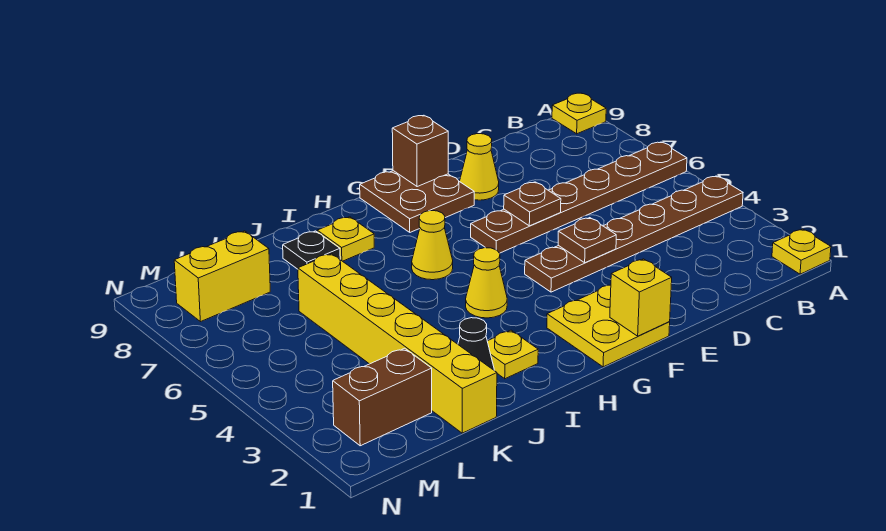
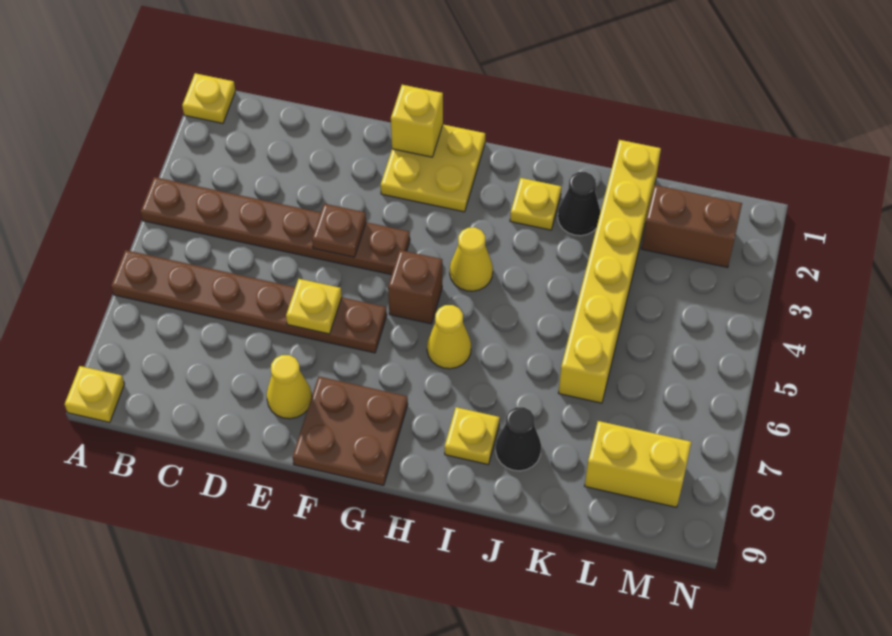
brown plate E6 level 2 -> yellow plate E6 level 2
brown brick F9 level 2 -> brown brick G5 level 1
black plate J8 level 1 -> black cone J8 level 1

